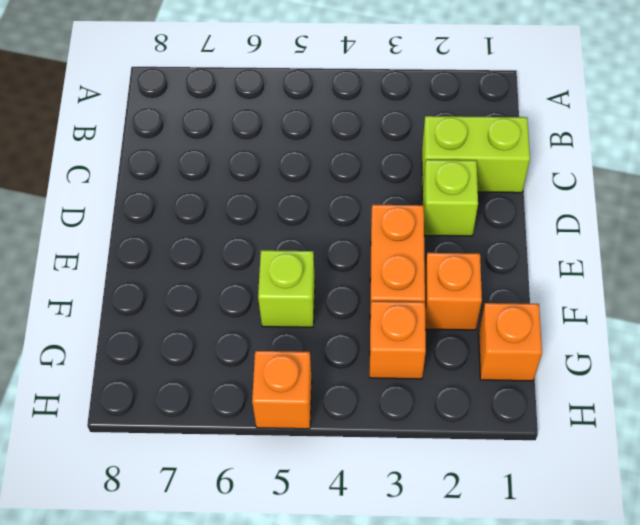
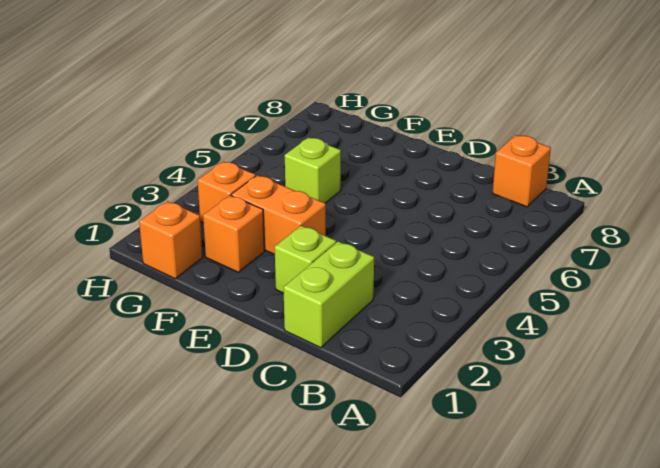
orange brick H5 level 1 -> orange brick B8 level 1

